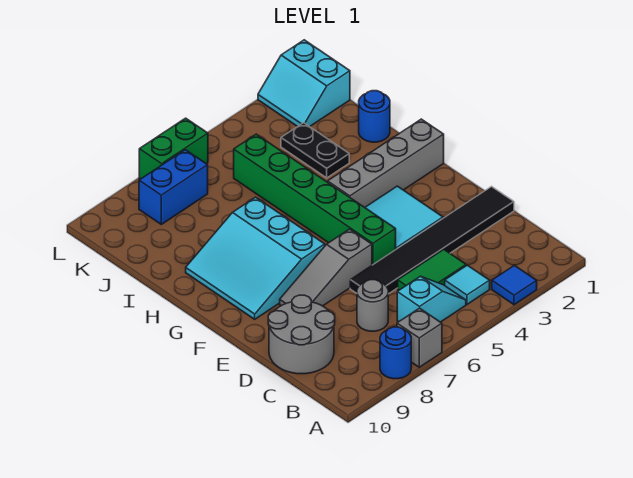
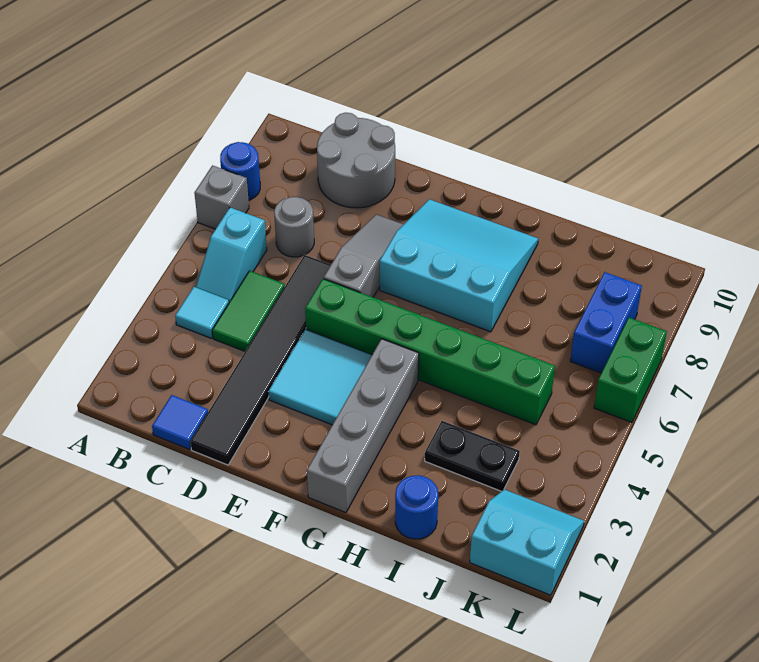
blue tile A3 level 1 -> blue tile C1 level 1

